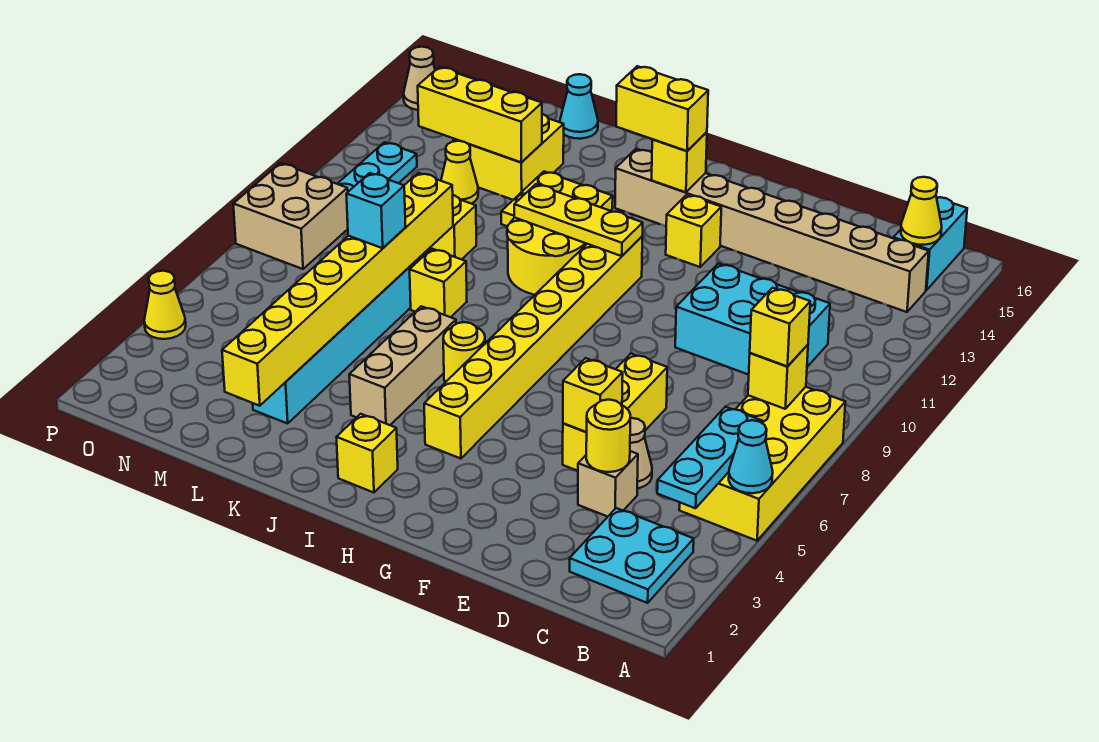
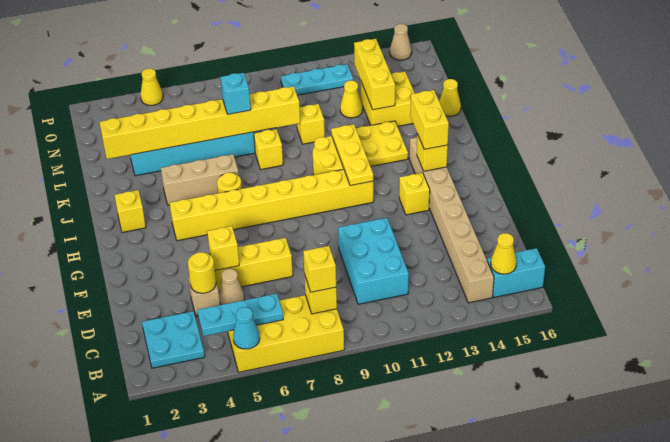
cyan cone L16 level 1 -> yellow cone L16 level 1
tan brick O8:P9 level 1 -> none

